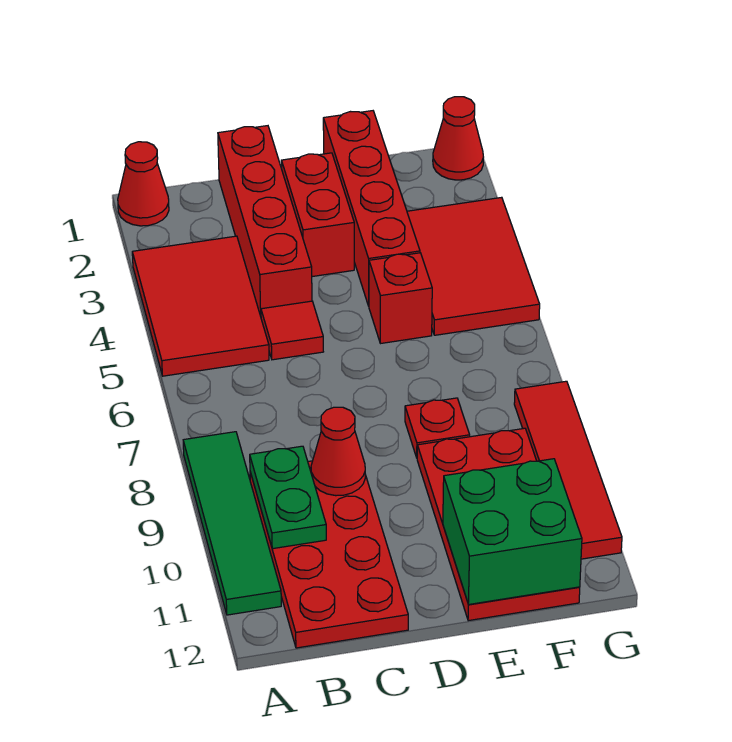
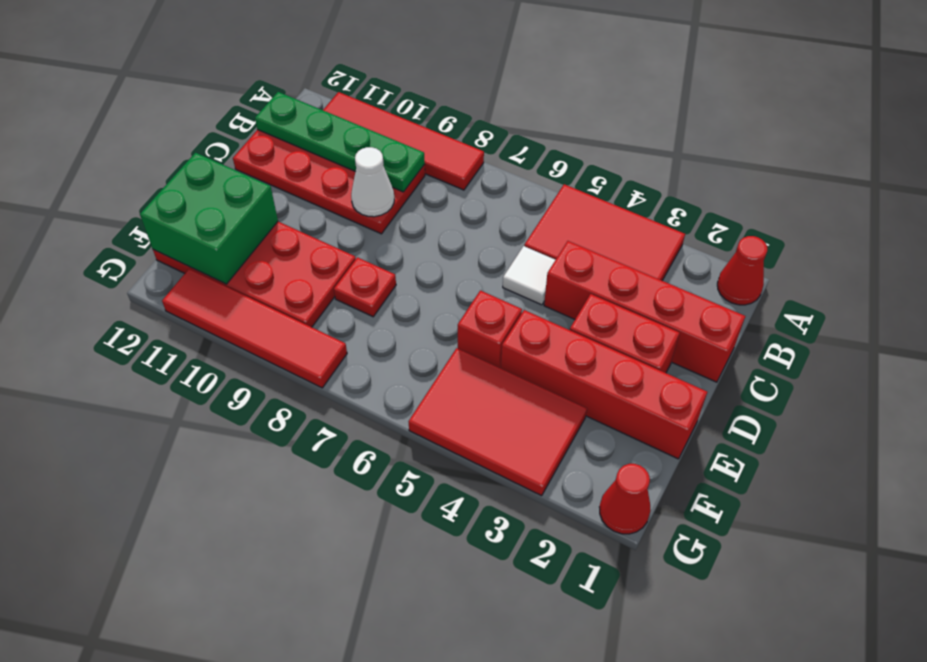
green tile A8:A11 level 1 -> red tile A8:A11 level 1
green plate B9:B10 level 2 -> green plate B9:B12 level 2
red tile C5 level 1 -> white tile C5 level 1
red cone C9 level 2 -> white cone C9 level 2

